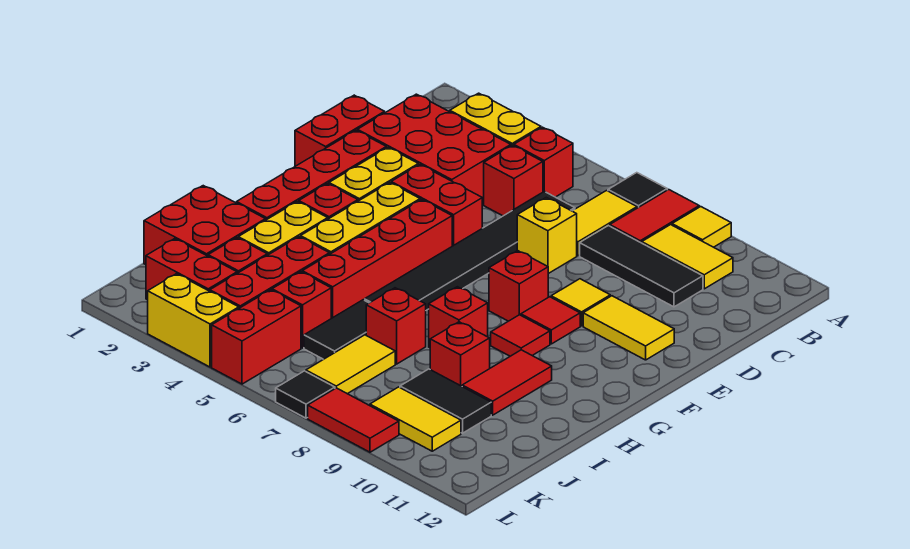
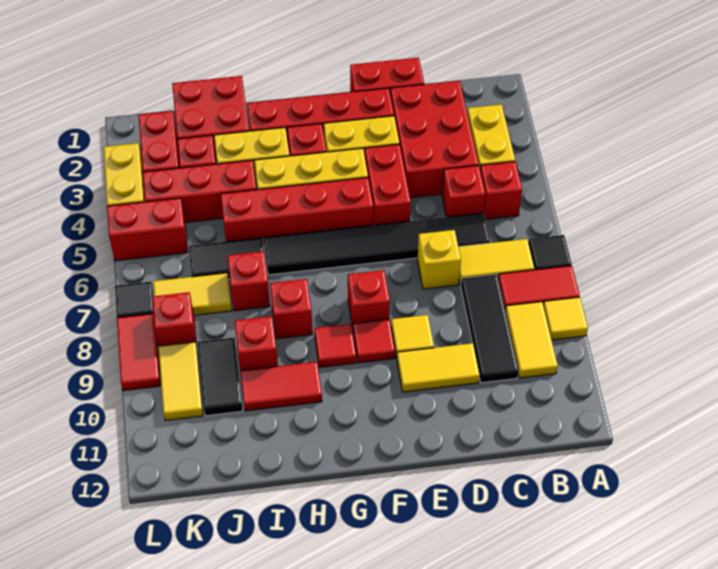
yellow tile E10:E11 level 1 -> yellow tile D10:E10 level 1
red brick J5 level 1 -> red brick K8 level 1

